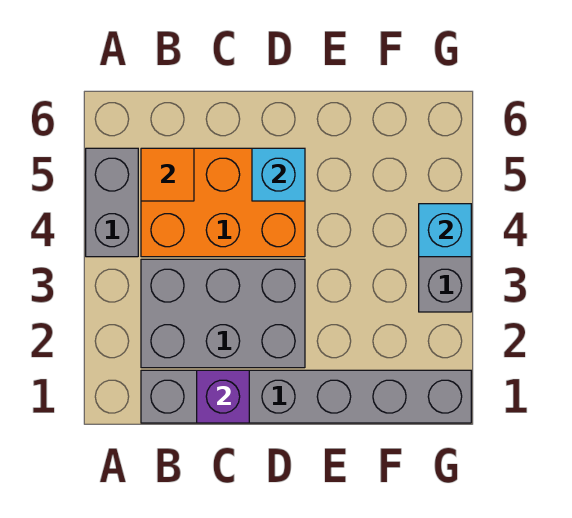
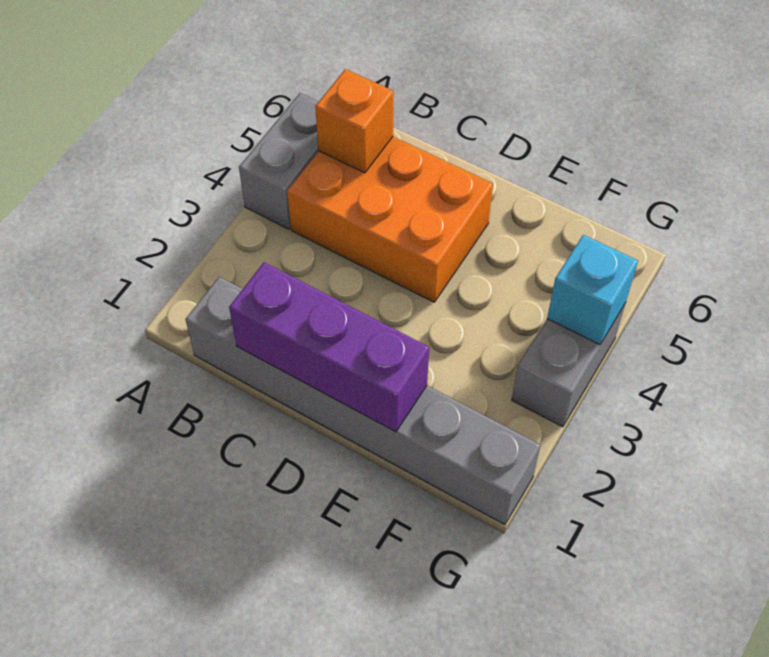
grey brick B2:D3 level 1 -> none
orange tile B5 level 2 -> orange brick B5 level 2
purple brick C1 level 2 -> purple brick C1:E1 level 2
cyan brick D5 level 2 -> none

